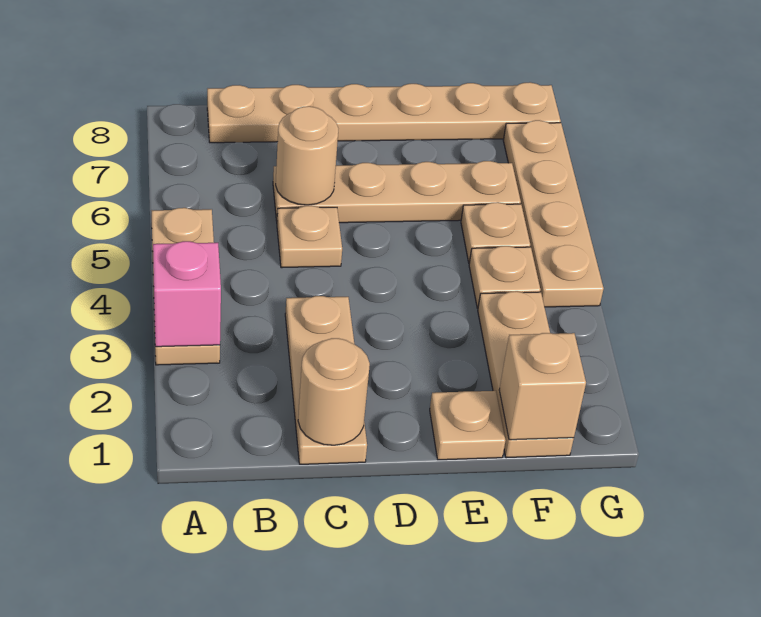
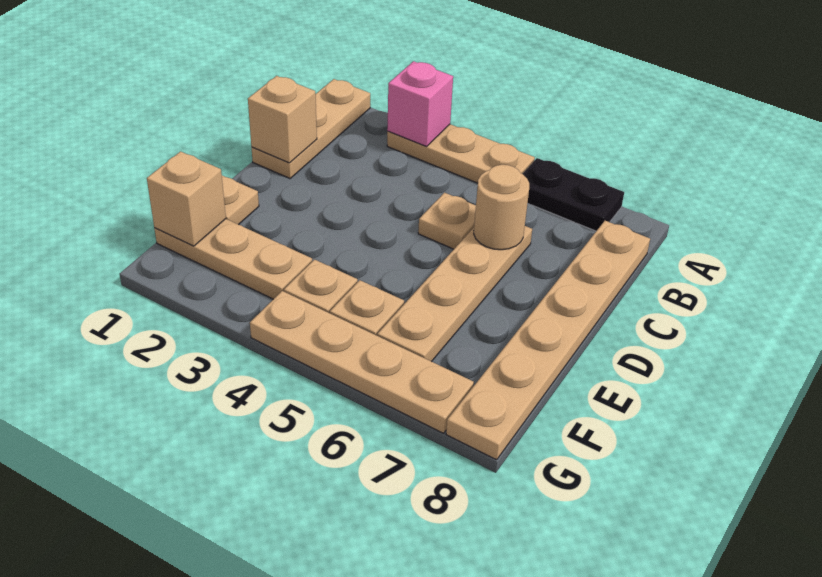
none -> black plate A6:A7 level 1
tan plate C1:C3 level 1 -> tan plate A1:C1 level 1
tan round brick C1 level 2 -> tan brick C1 level 2

